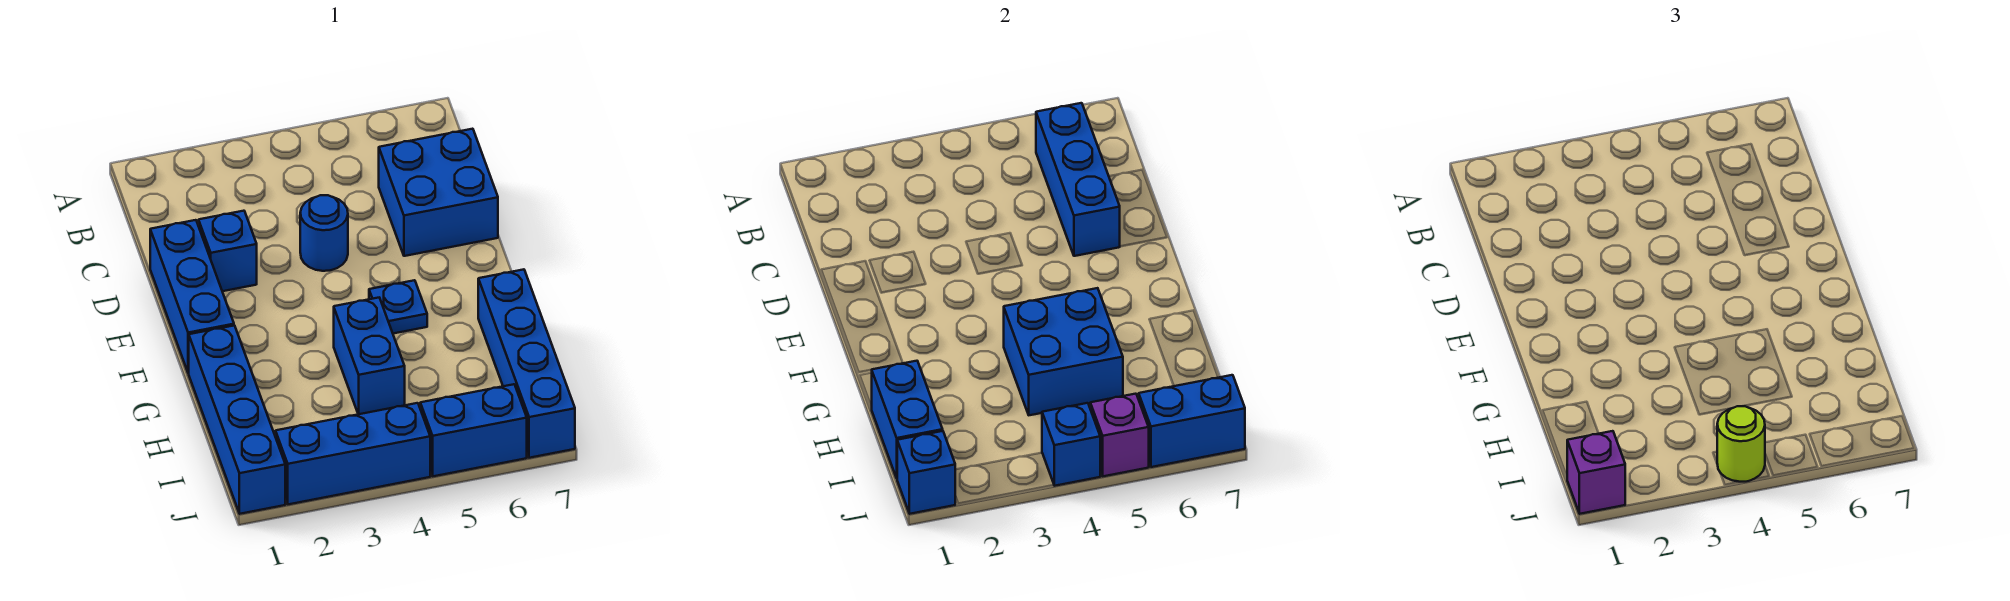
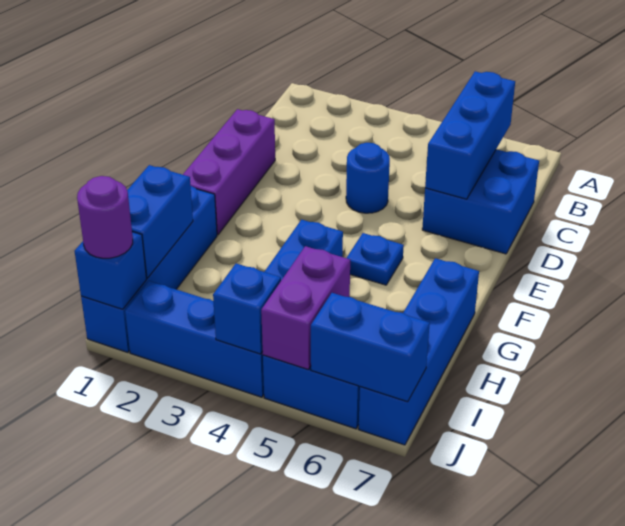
blue brick D1:F1 level 1 -> purple brick D1:F1 level 1
blue brick D2 level 1 -> none
blue brick G4:H5 level 2 -> none
purple brick J1 level 3 -> purple round brick J1 level 3
lime round brick J4 level 3 -> none
purple brick J5 level 2 -> purple brick I5:J5 level 2

